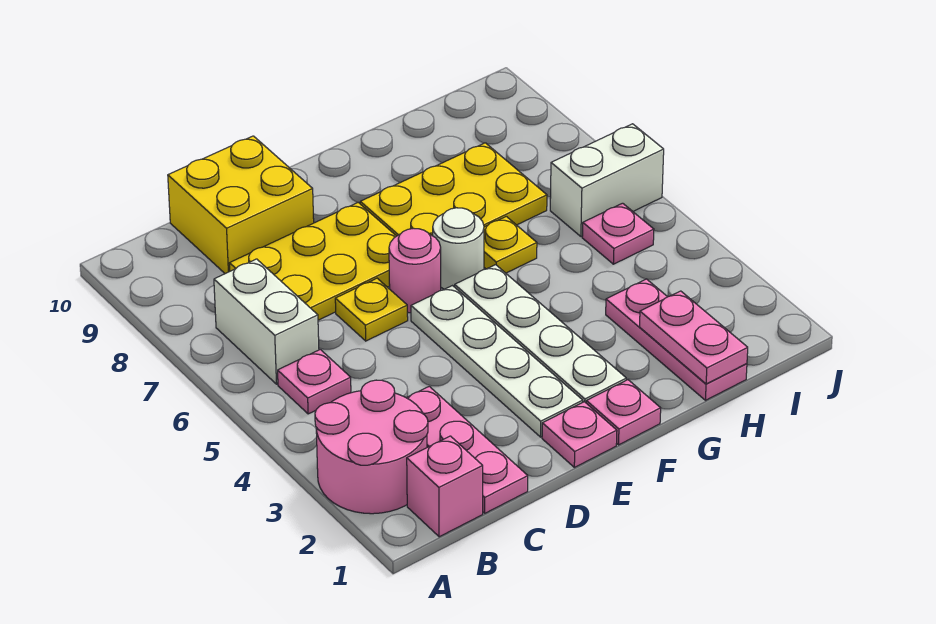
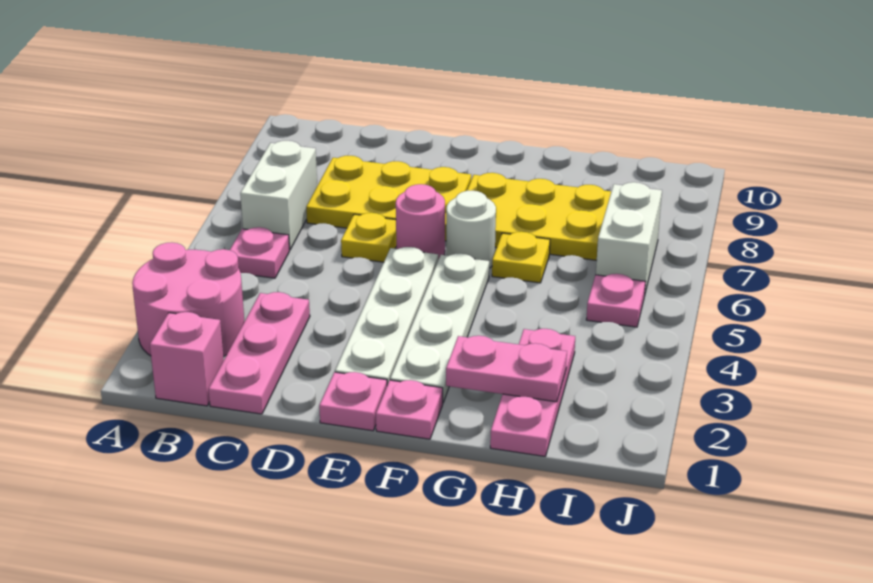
yellow brick C9:D10 level 1 -> none
pink plate H1:H2 level 2 -> pink plate G2:H2 level 2
white brick I6:J6 level 1 -> white brick I6:I7 level 1

